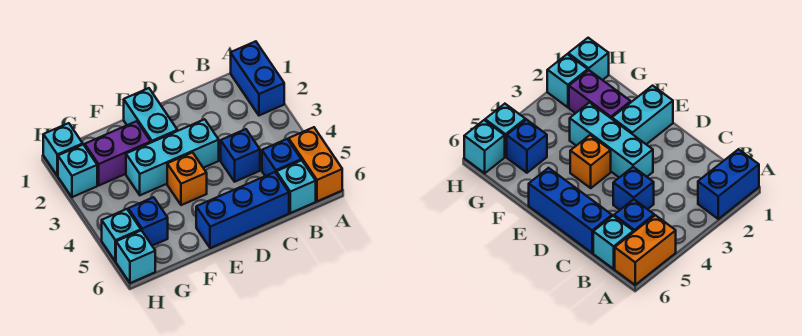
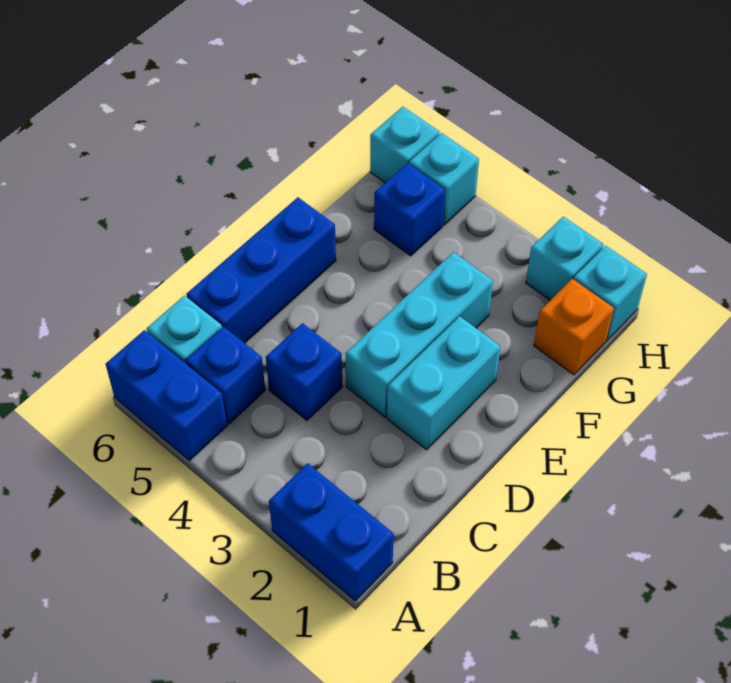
orange brick A5:A6 level 1 -> blue brick A5:A6 level 1
cyan brick E1:E2 level 1 -> cyan brick D2:E2 level 1
orange brick E4 level 1 -> orange brick G1 level 1
purple brick F2:G2 level 1 -> none

